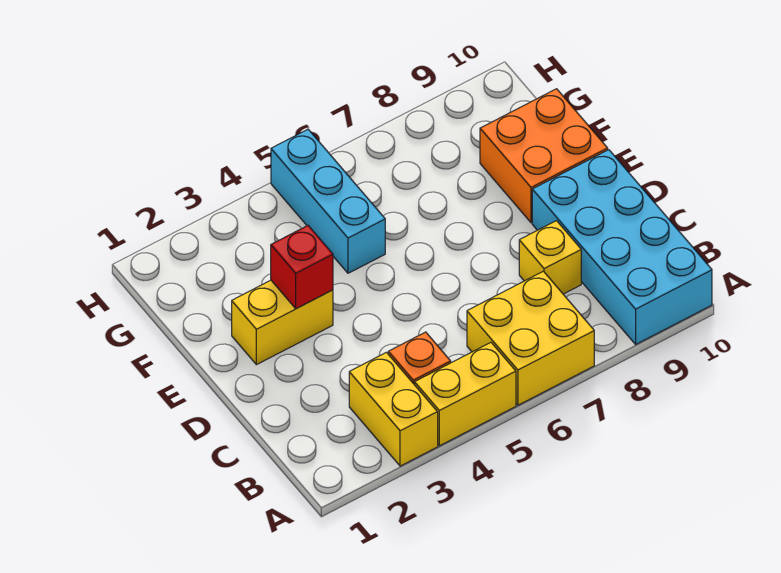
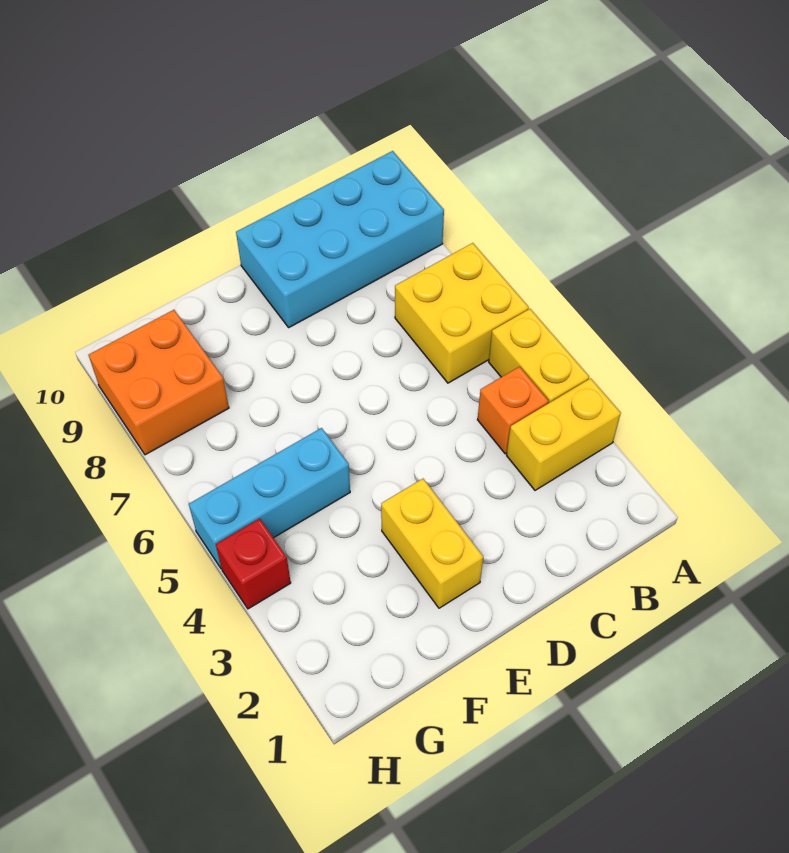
yellow brick C8 level 1 -> none
red brick E3 level 2 -> red brick H4 level 1
orange brick E9:F10 level 1 -> orange brick G8:H9 level 1

